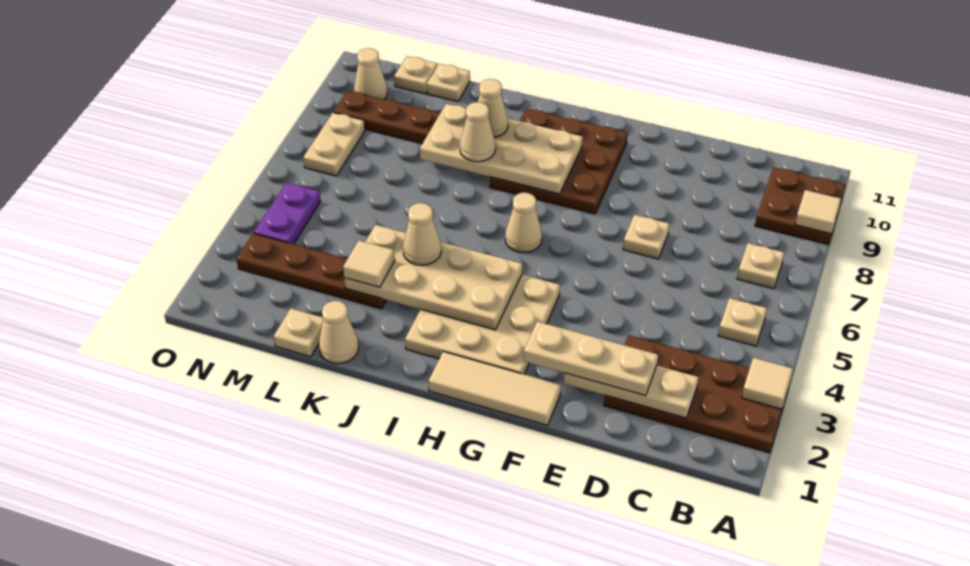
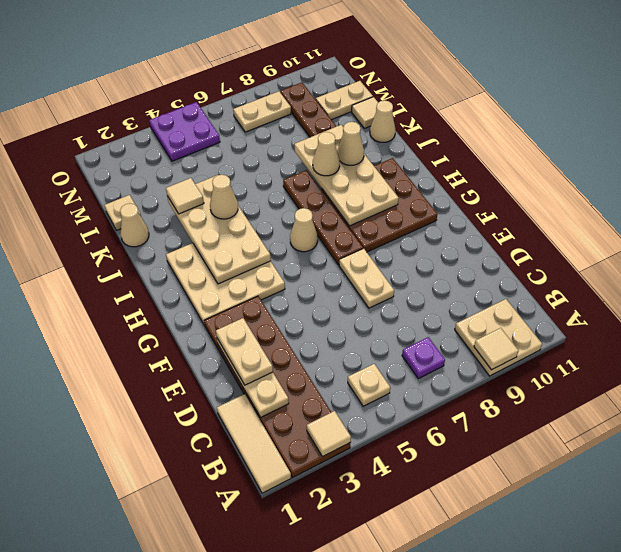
brown plate A2:D3 level 1 -> brown plate A2:F3 level 1
brown plate A9:B10 level 1 -> tan plate A9:B10 level 1
tan plate B7 level 1 -> purple plate B7 level 1
tan plate D2:F2 level 3 -> tan plate D2:E2 level 3
tan plate E7 level 1 -> tan plate E7:F7 level 1
tan tile F1:H1 level 1 -> tan tile A1:C1 level 1
brown plate K3:N3 level 1 -> brown plate G7:J7 level 1
tan plate L11 level 1 -> tan tile L11 level 1
tan plate M11 level 1 -> tan plate M10:M11 level 1
purple plate N4:N5 level 1 -> purple plate N4:O5 level 1
tan cone N10 level 1 -> tan cone K11 level 1

